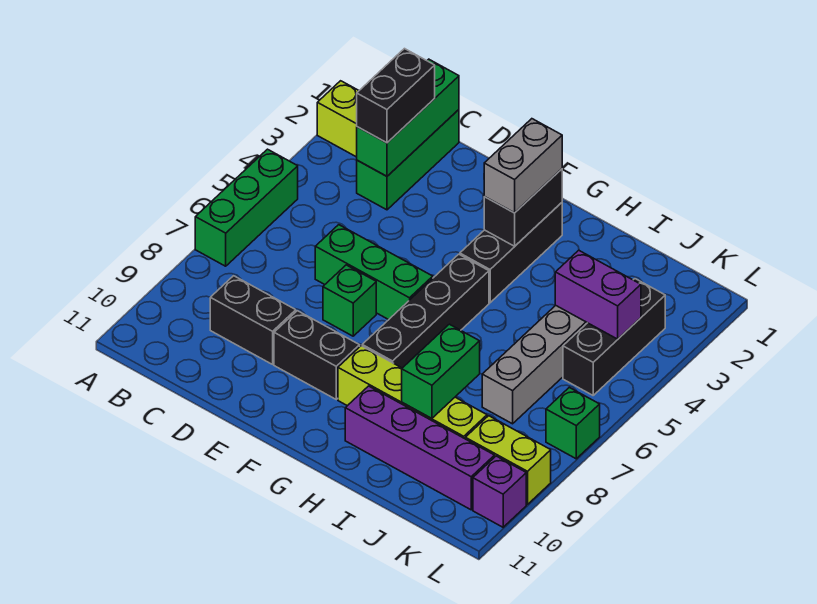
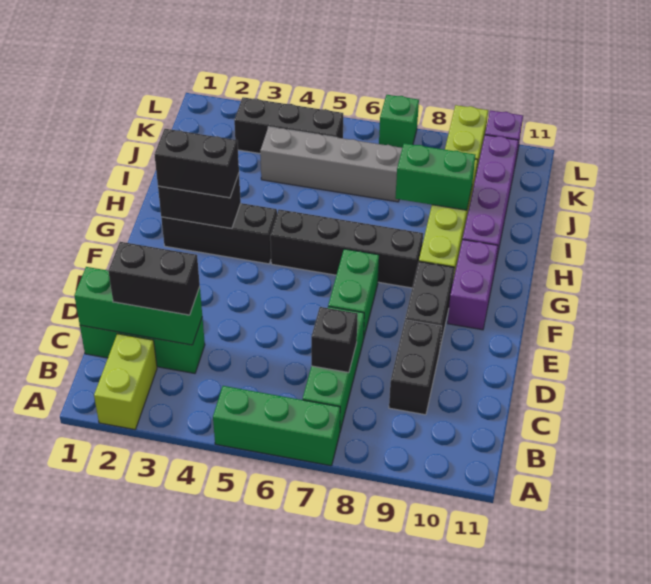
none -> black brick C7 level 2
green brick D6:F6 level 1 -> green brick B7:D7 level 1
green brick E7 level 1 -> green brick E7:F7 level 1
grey brick G2:G3 level 3 -> black brick G2:G3 level 3
purple brick J4:K4 level 2 -> purple brick F10:G10 level 1

